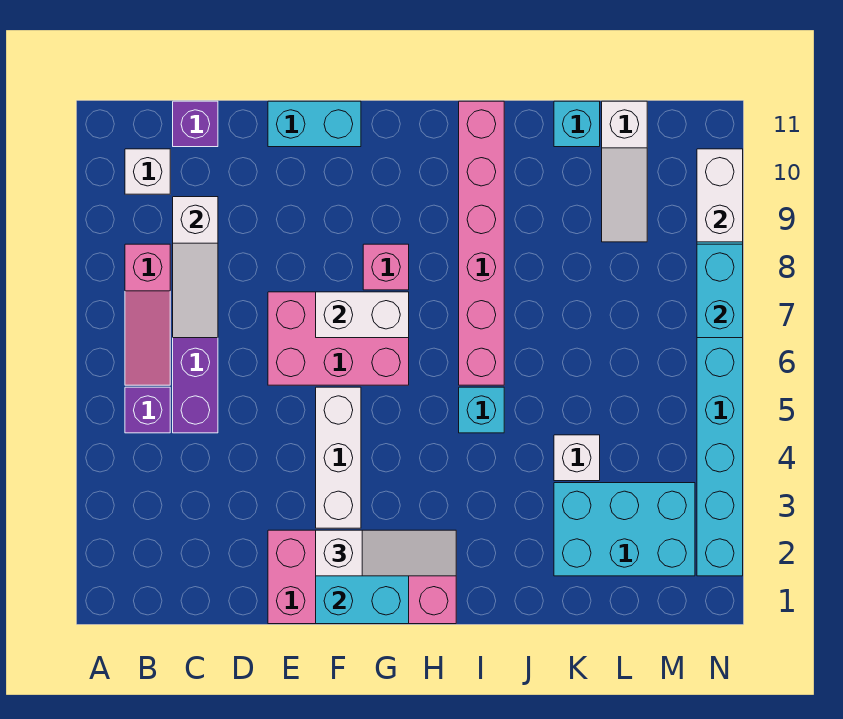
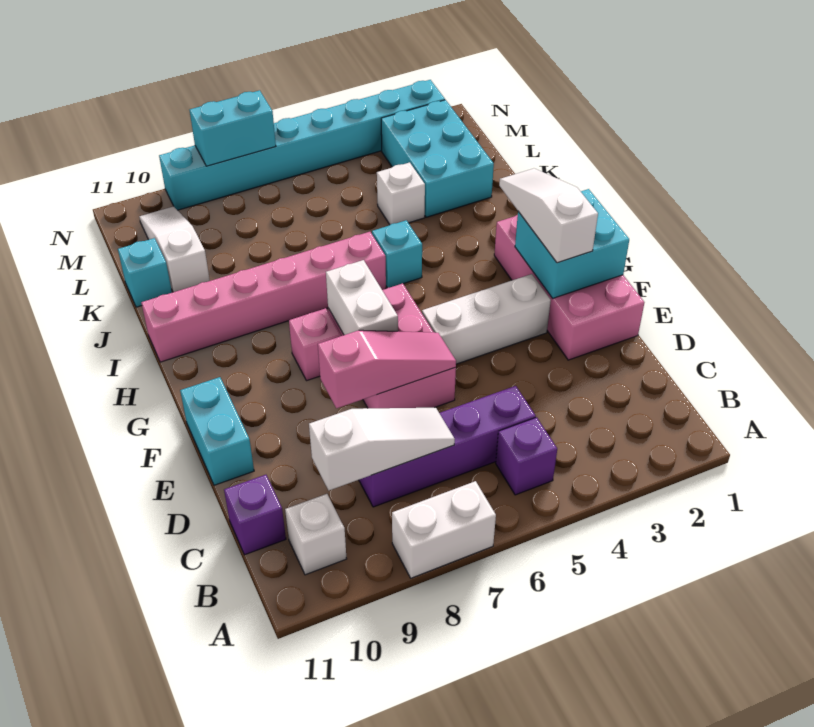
pink slope B6:B8 level 1 top 8 -> pink slope E6:E8 level 2 top 8
white slope L9:L11 level 1 top 11 -> white slope K10:M10 level 1 top K
white brick N9:N10 level 2 -> white brick A7:A8 level 1

